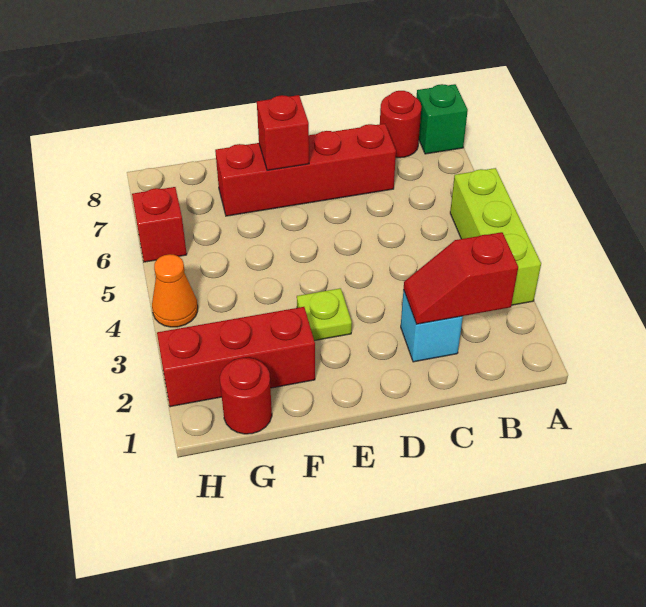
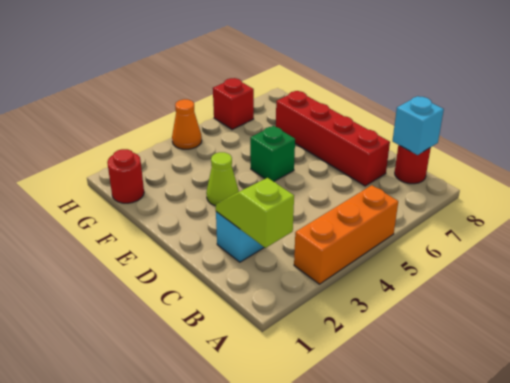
lime brick A3:A5 level 1 -> orange brick A3:A5 level 1
green brick A8 level 1 -> green brick E5 level 1
red slope B2:C2 level 2 top B -> lime slope B2:C2 level 2 top B
none -> cyan brick B8 level 2
lime plate E3 level 1 -> lime cone E3 level 1
red brick E7 level 2 -> none
red brick F2:H2 level 1 -> none

